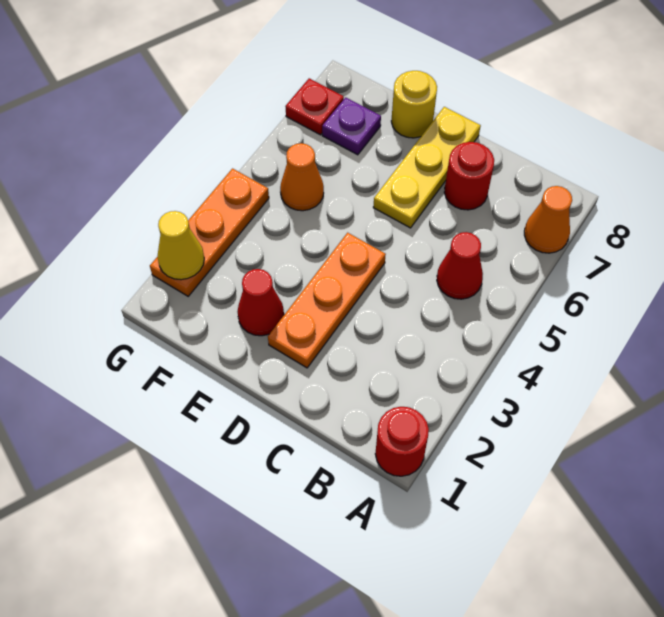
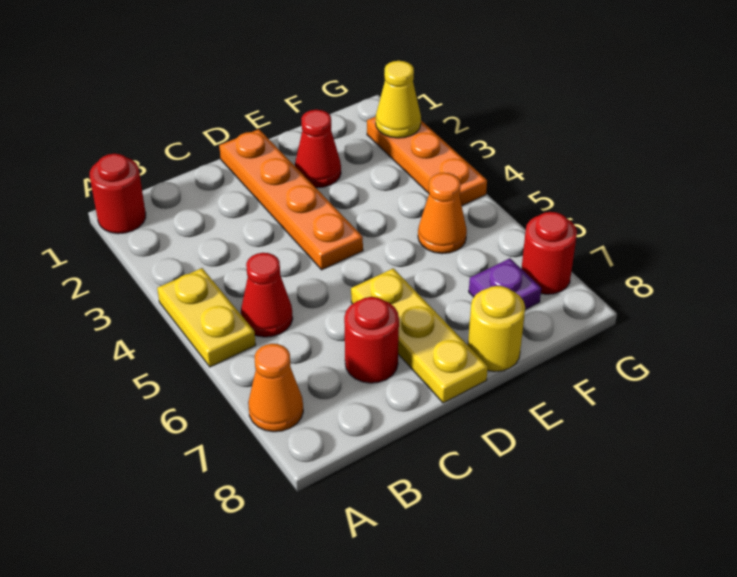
none -> yellow plate A4:A5 level 1
orange plate D2:D4 level 1 -> orange plate D1:D4 level 1
red plate G7 level 1 -> red round brick G7 level 1

